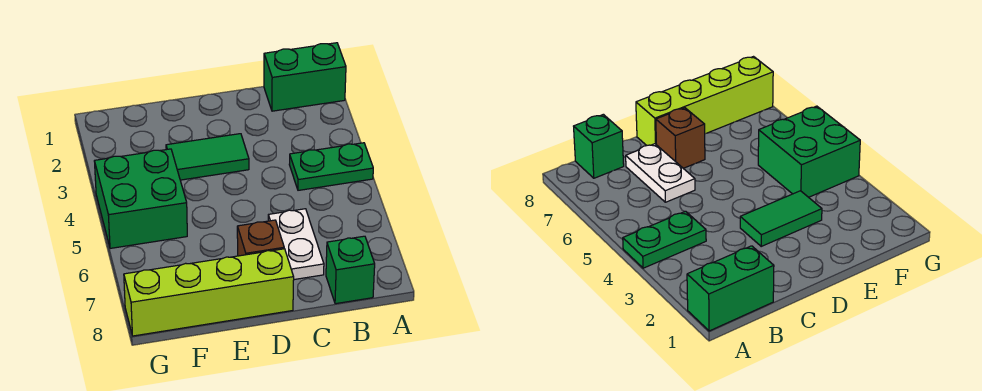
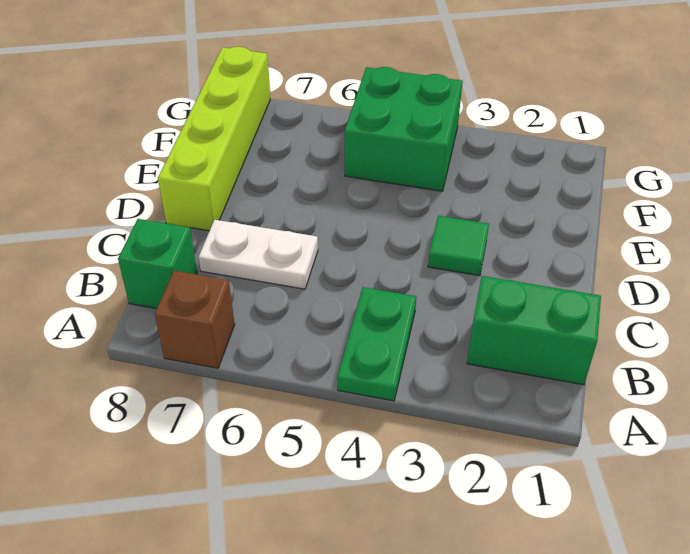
green brick A1:B1 level 1 -> green brick B1:B2 level 1
green tile D3:E3 level 1 -> green tile D3 level 1
brown brick D7 level 1 -> brown brick A7 level 1

